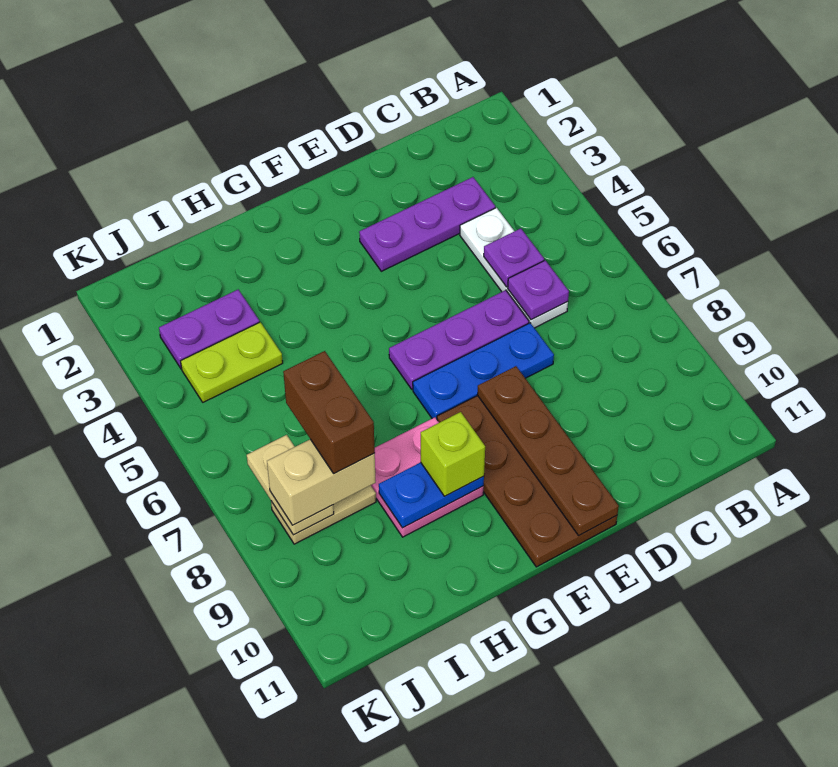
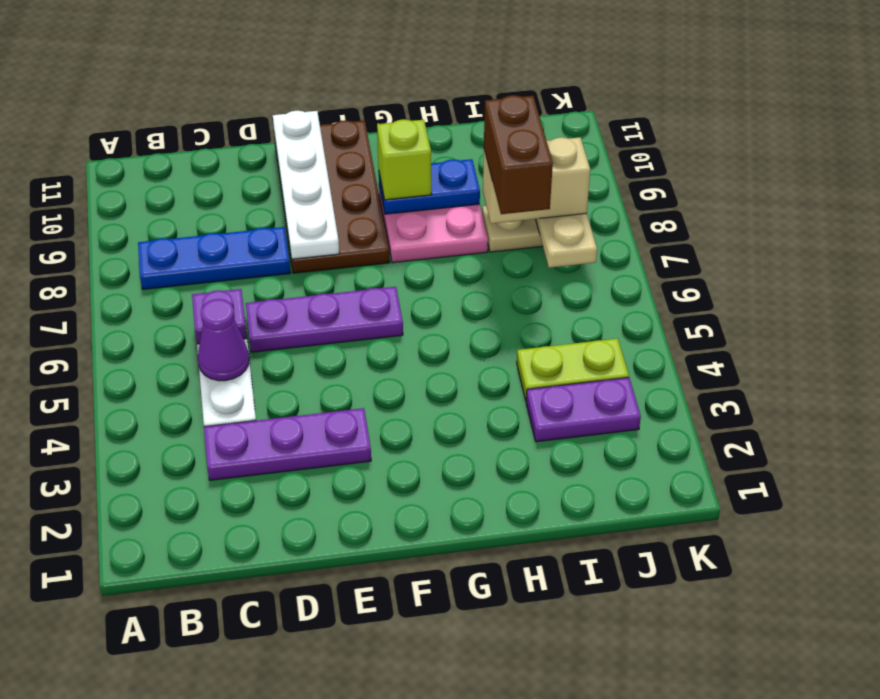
purple plate C5 level 2 -> purple cone C5 level 2
blue plate D7:F7 level 1 -> blue plate B8:D8 level 1
brown plate E8:E11 level 2 -> white plate E8:E11 level 2

